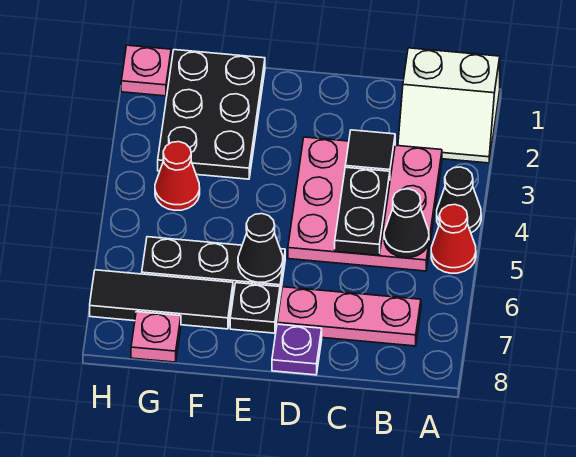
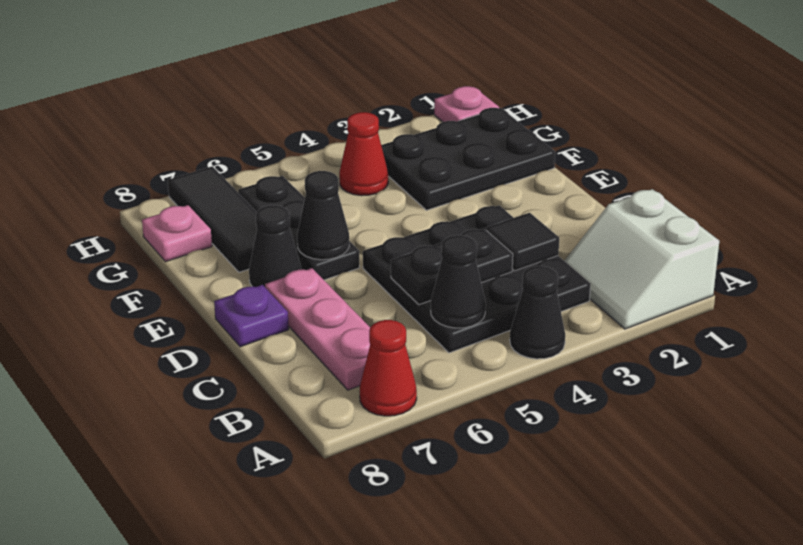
red cone A5 level 1 -> red cone A7 level 1
pink plate B3:D5 level 1 -> black plate B3:D5 level 1
black plate E7 level 1 -> black cone E7 level 1

